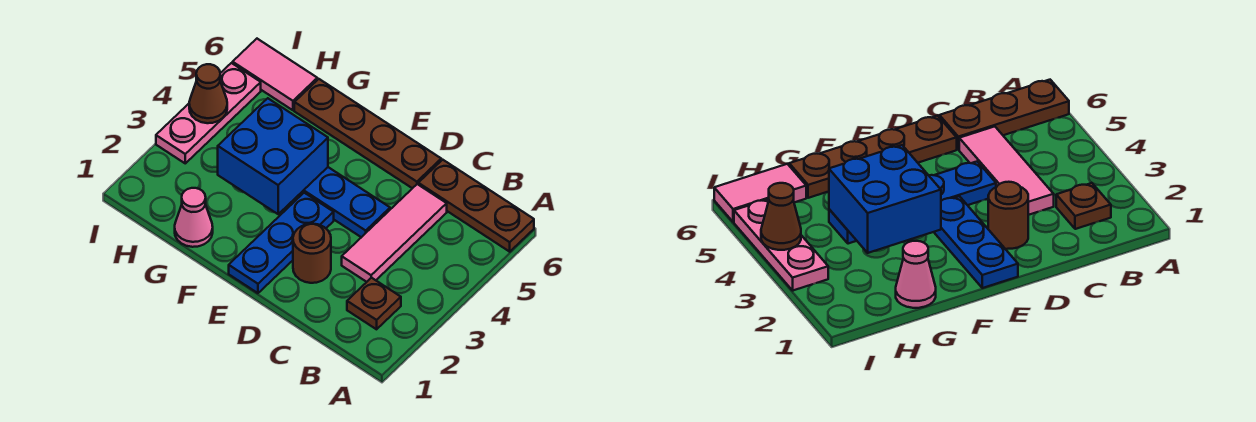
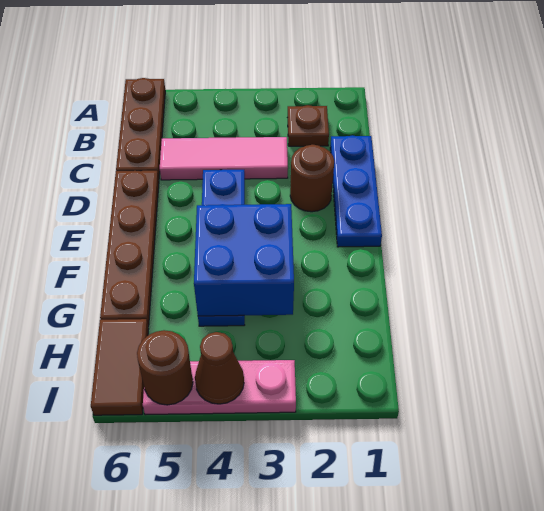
blue plate E1:E3 level 1 -> blue plate C1:E1 level 1
pink cone G1 level 1 -> none
pink tile H6:I6 level 1 -> brown tile H6:I6 level 1
none -> brown round brick I5 level 2

